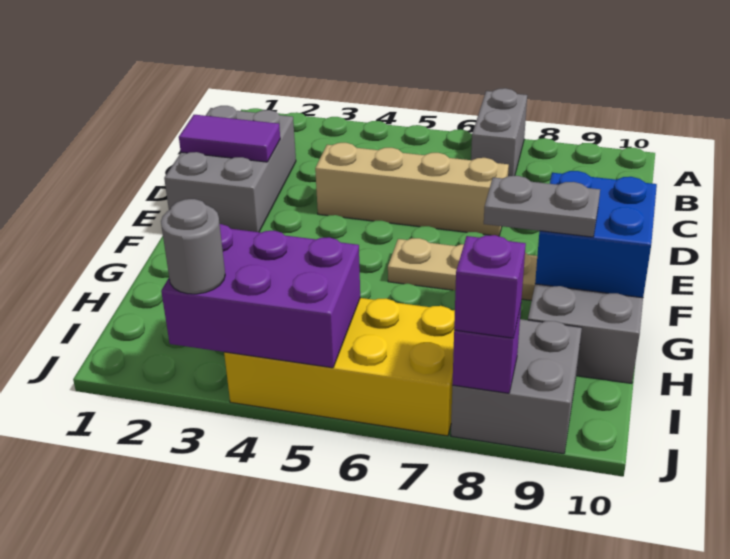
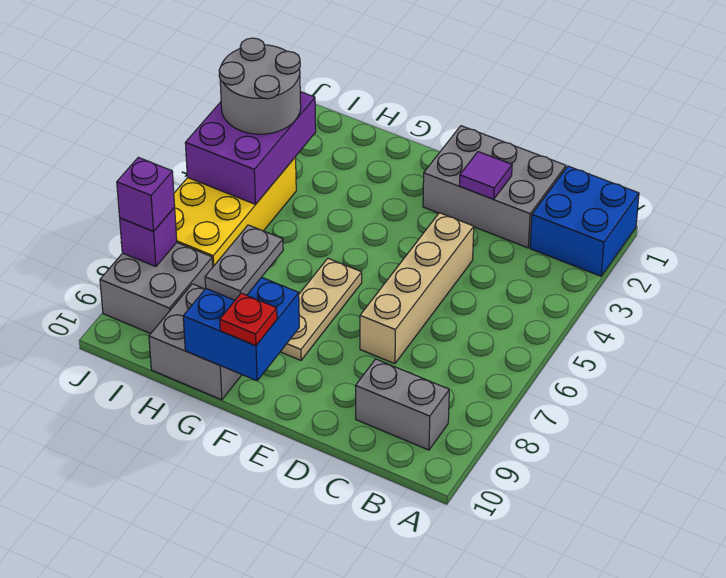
none -> blue brick A1:B2 level 1
grey brick A7:B7 level 1 -> grey brick B9:C9 level 1
purple tile D1:D2 level 2 -> purple tile D2 level 2
none -> red plate F10 level 3
grey round brick J3 level 3 -> grey round brick I3:J4 level 3

